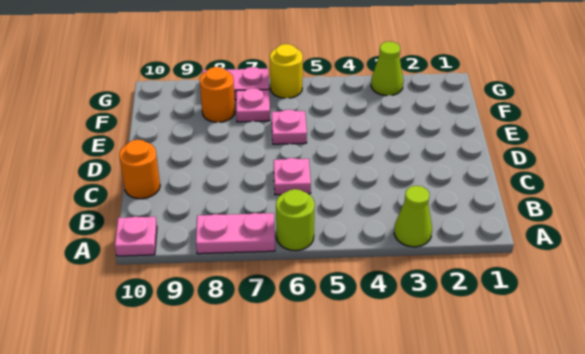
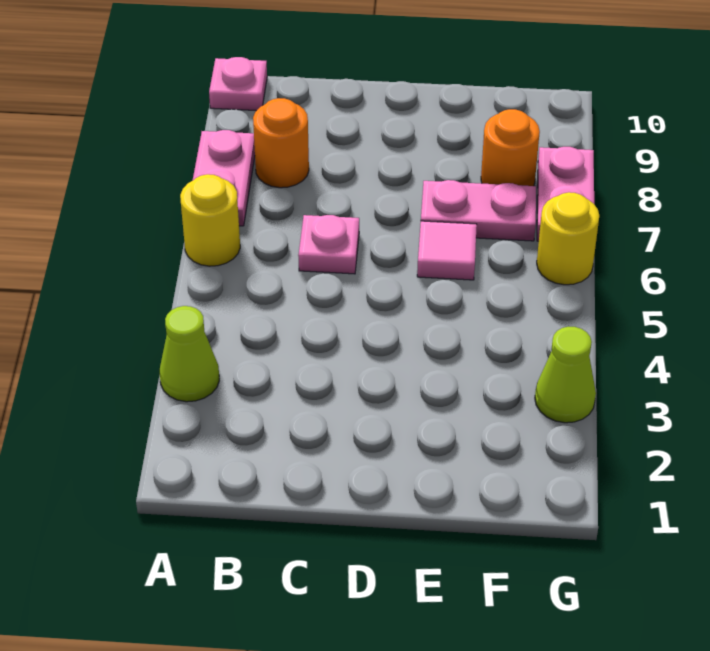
lime round brick A6 level 1 -> yellow round brick A6 level 1
orange round brick C10 level 1 -> orange round brick B8 level 1
pink plate E6 level 1 -> pink tile E6 level 1
pink plate F7 level 1 -> pink plate E7:F7 level 1

